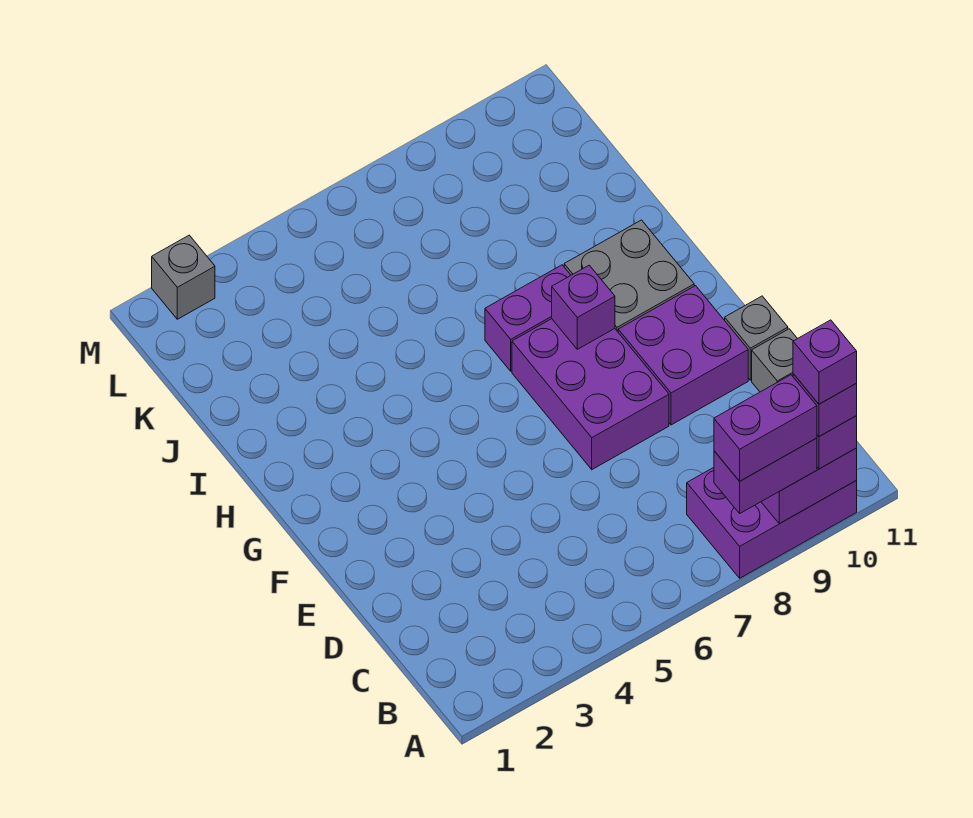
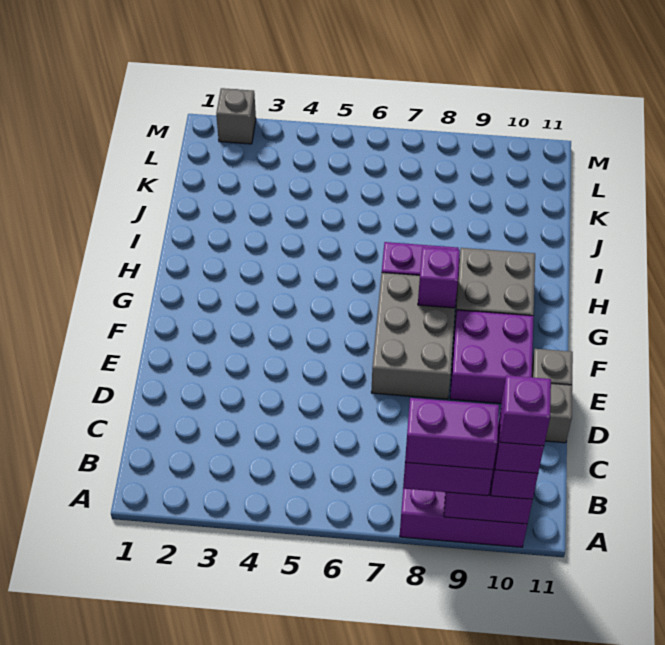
purple brick E7:G8 level 1 -> grey brick E7:G8 level 1

